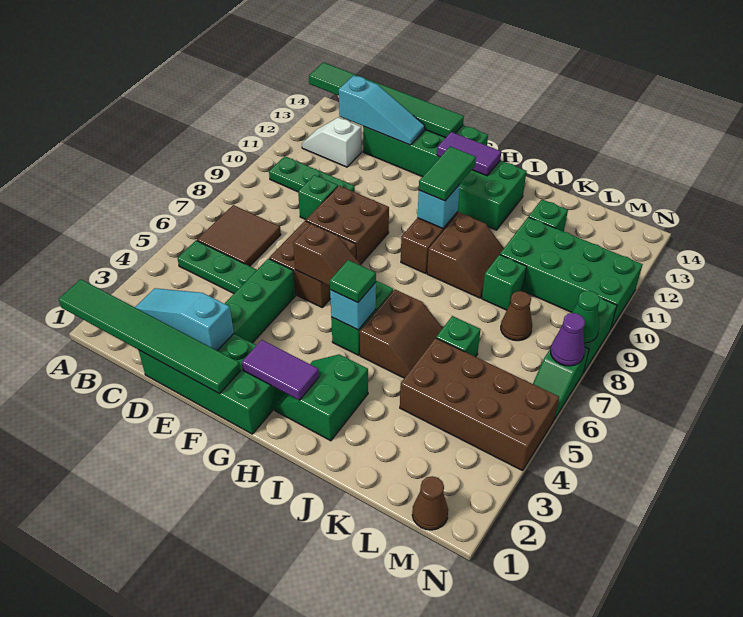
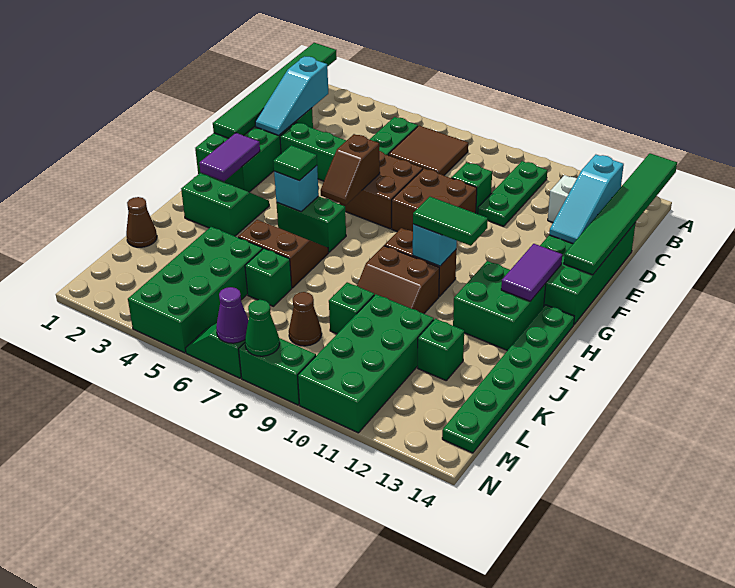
cyan slope C2:E2 level 2 top E -> cyan slope C2:E2 level 2 top C
none -> green plate H14:M14 level 1
brown slope I5:J6 level 1 top I -> brown slope I5:J6 level 1 top J
brown brick K4:N5 level 1 -> green brick K4:N5 level 1
brown cone M1 level 1 -> brown cone K1 level 1

